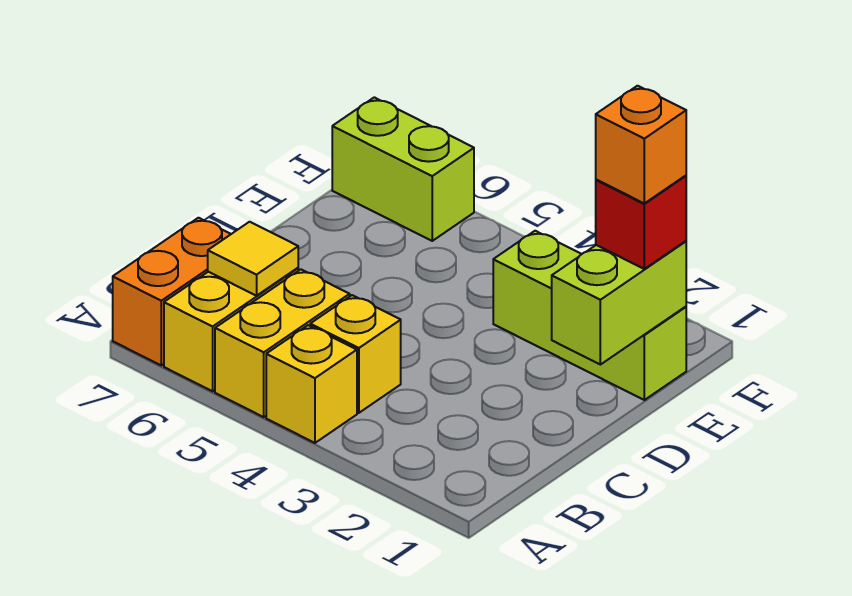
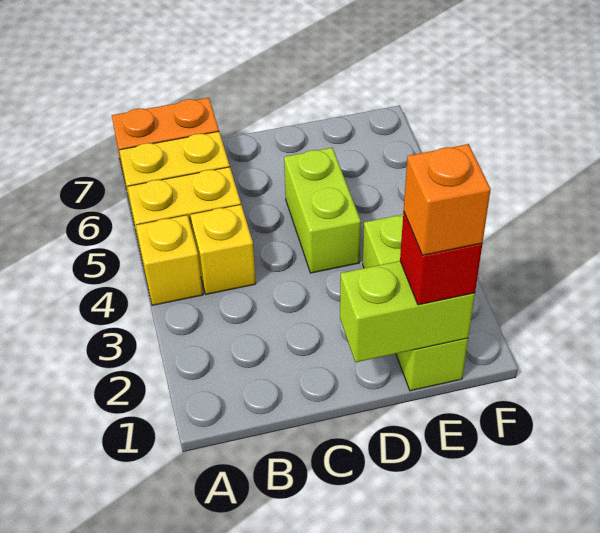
yellow tile B6 level 2 -> none
lime brick F6:F7 level 1 -> lime brick D4:D5 level 1

